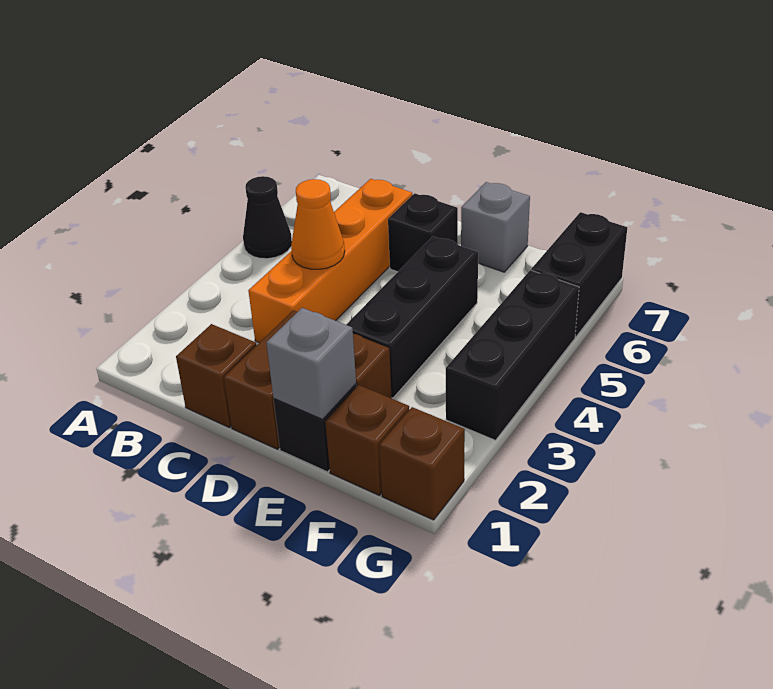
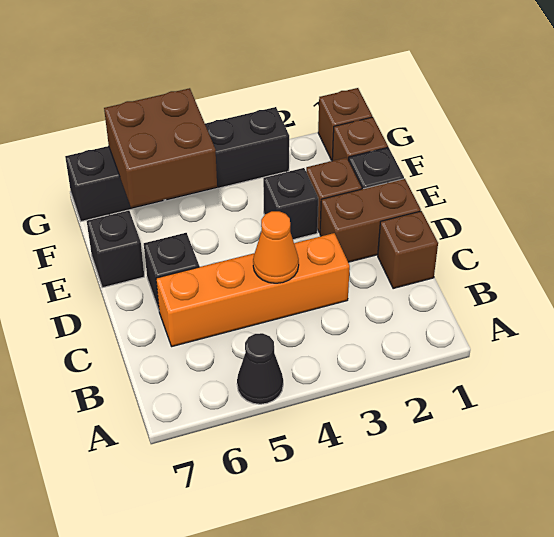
grey brick E1 level 2 -> none
black brick E3:E5 level 1 -> black brick E3 level 1
grey brick E7 level 1 -> black brick E7 level 1
none -> brown brick F5:G6 level 2

